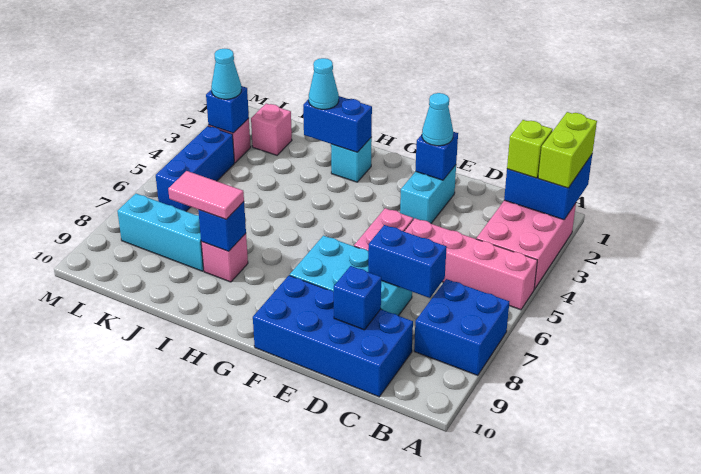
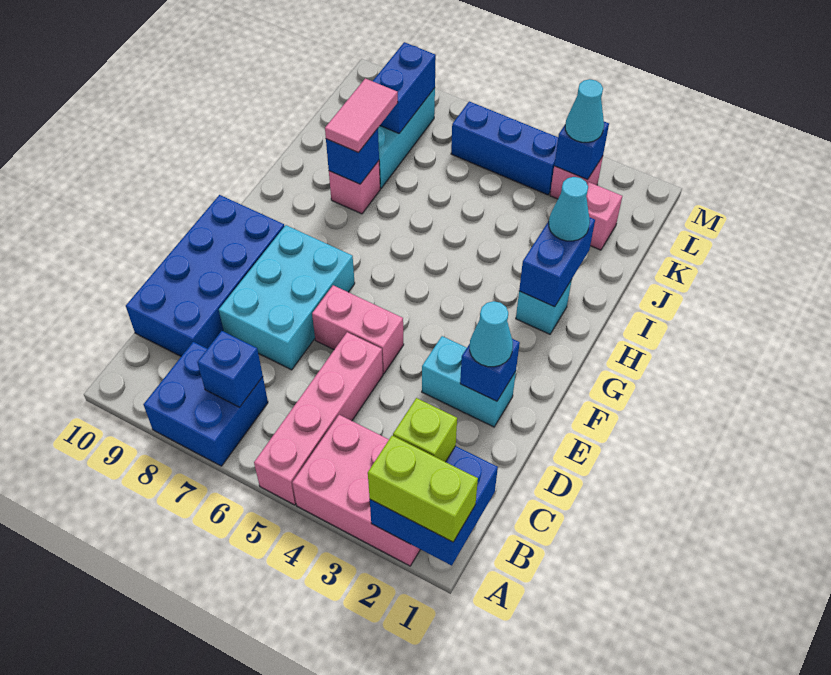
blue brick C7:D7 level 2 -> blue brick K8:L8 level 2
blue brick D9 level 2 -> blue brick B7 level 2

